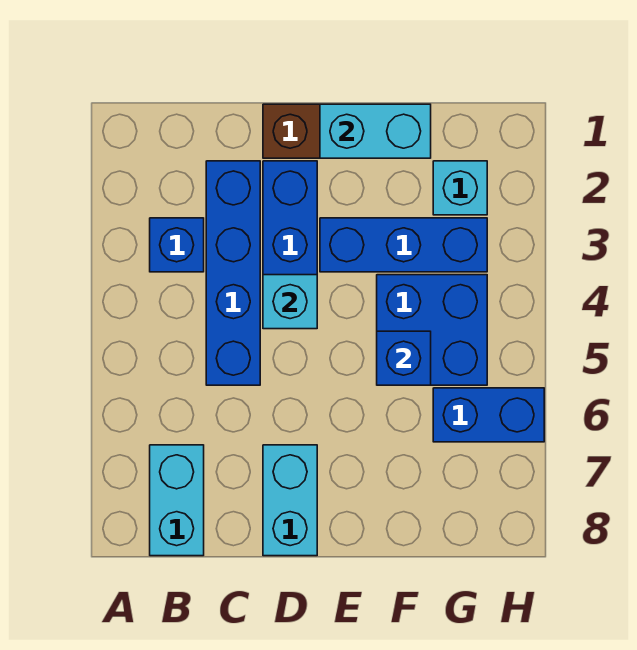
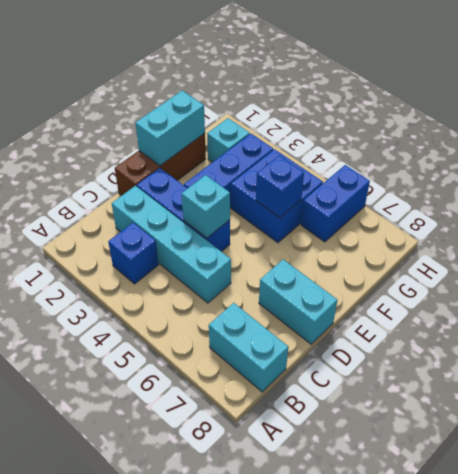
blue brick C2:C5 level 1 -> cyan brick C2:C5 level 1

